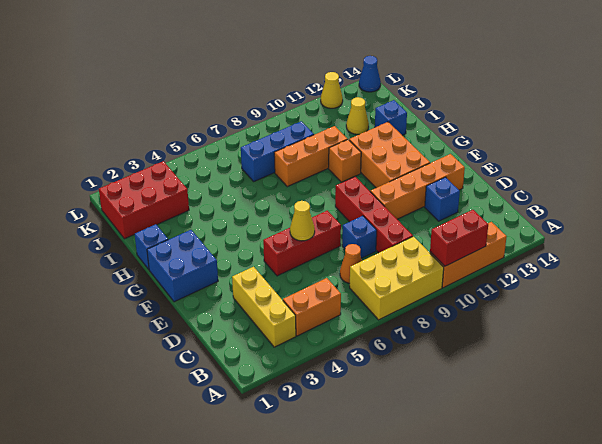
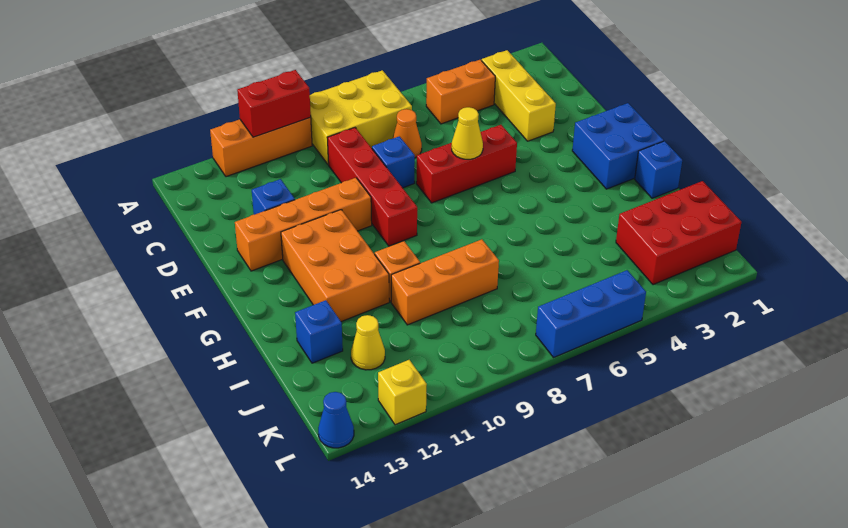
blue brick J7:J9 level 1 -> blue brick L5:L7 level 1
yellow cone L12 level 1 -> yellow brick L12 level 1

